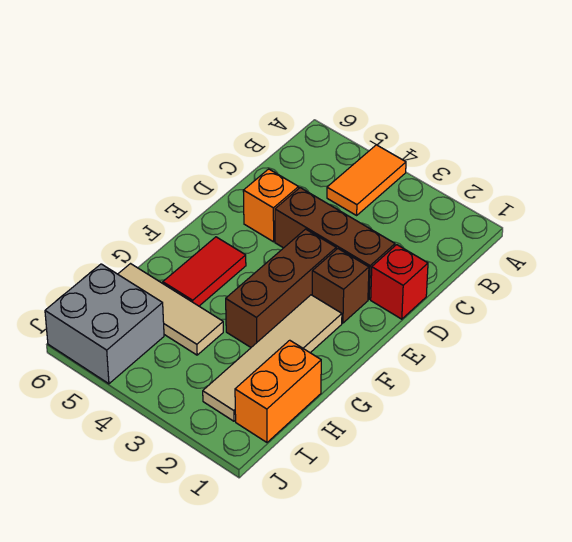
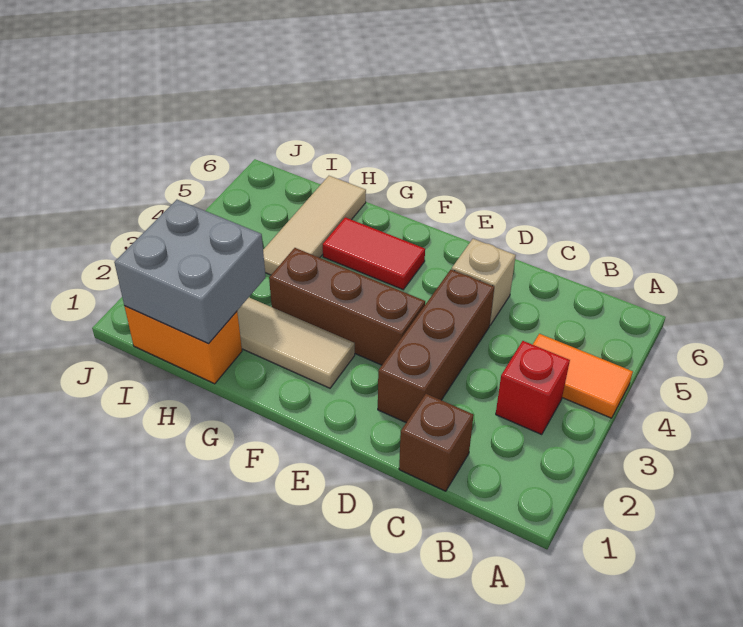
red brick D1 level 1 -> red brick B3 level 1
orange brick D5 level 1 -> tan brick D5 level 1
brown brick E2 level 1 -> brown brick C1 level 1
grey brick I5:J6 level 1 -> grey brick H1:I2 level 2

